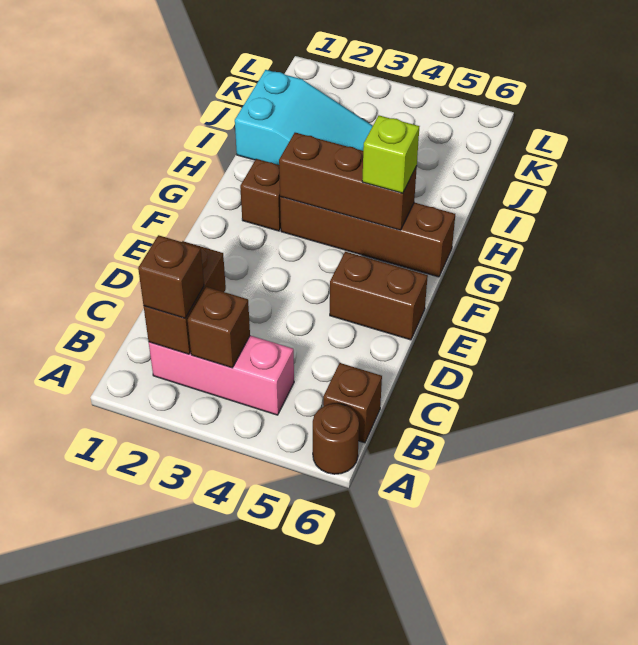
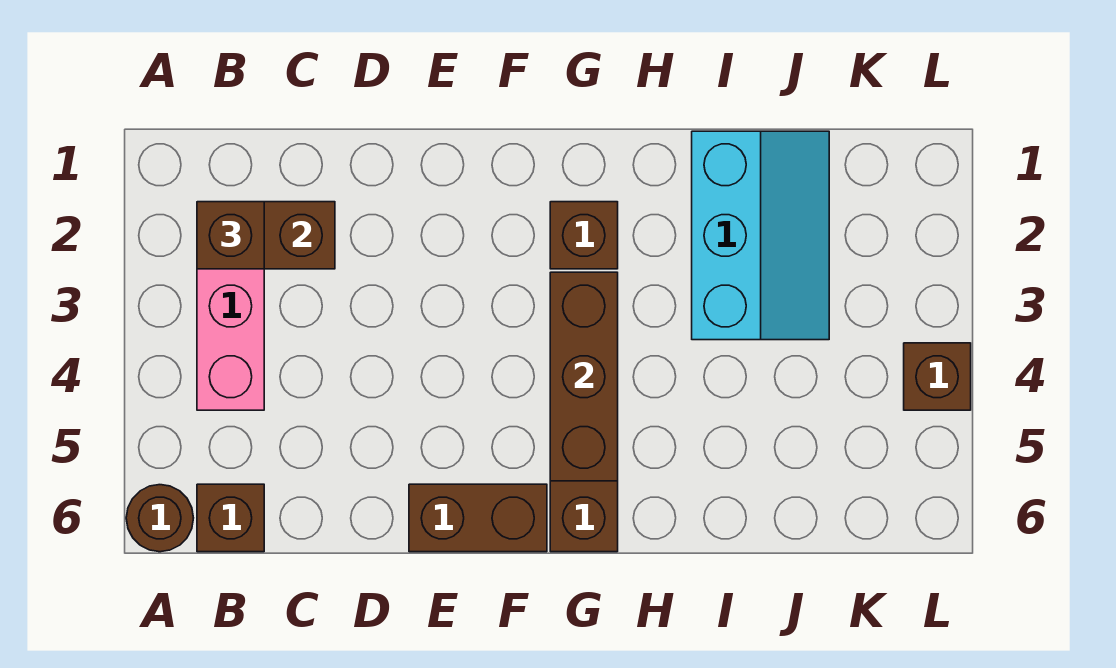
brown brick B3 level 2 -> brown brick L4 level 1
brown brick E5:E6 level 1 -> brown brick E6:F6 level 1
lime brick G5 level 3 -> none
cyan slope I1:J3 level 1 top 1 -> cyan slope I1:J3 level 1 top I

